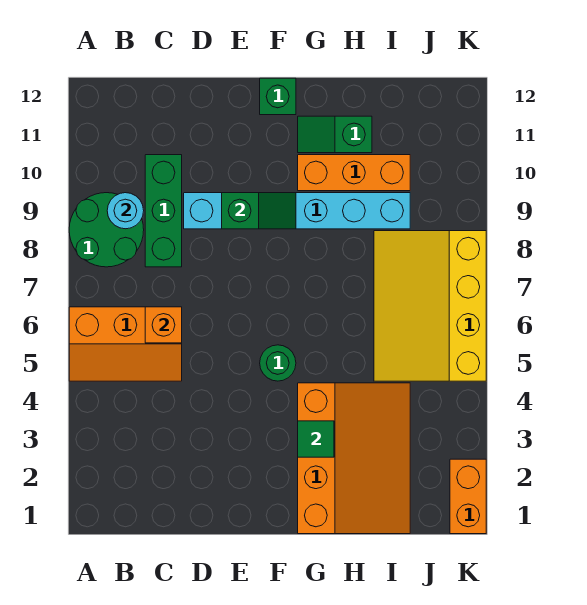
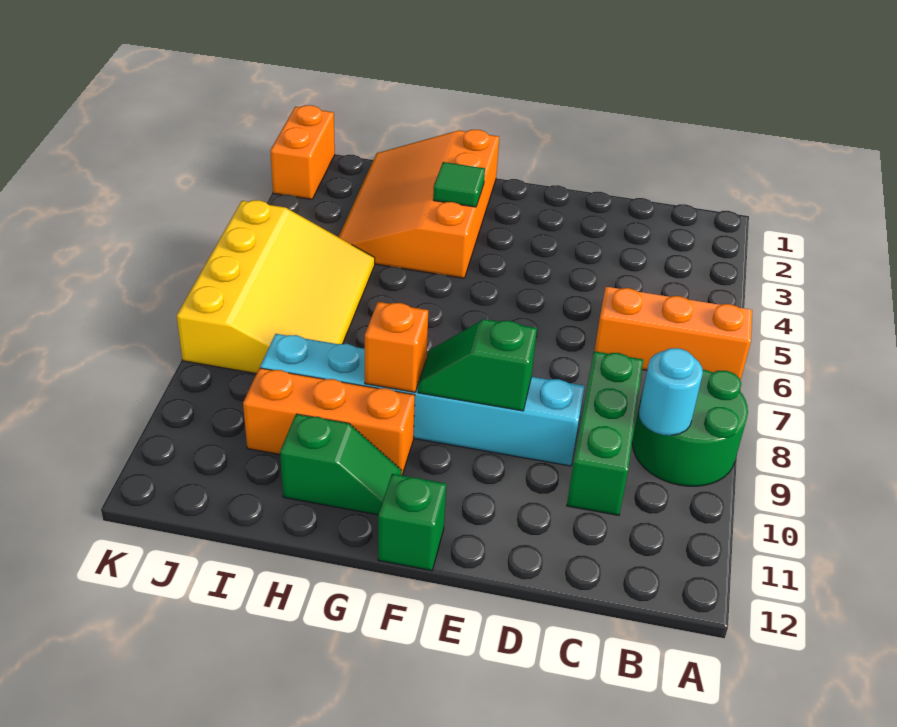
orange brick C6 level 2 -> orange brick G9 level 2
green round brick F5 level 1 -> none

